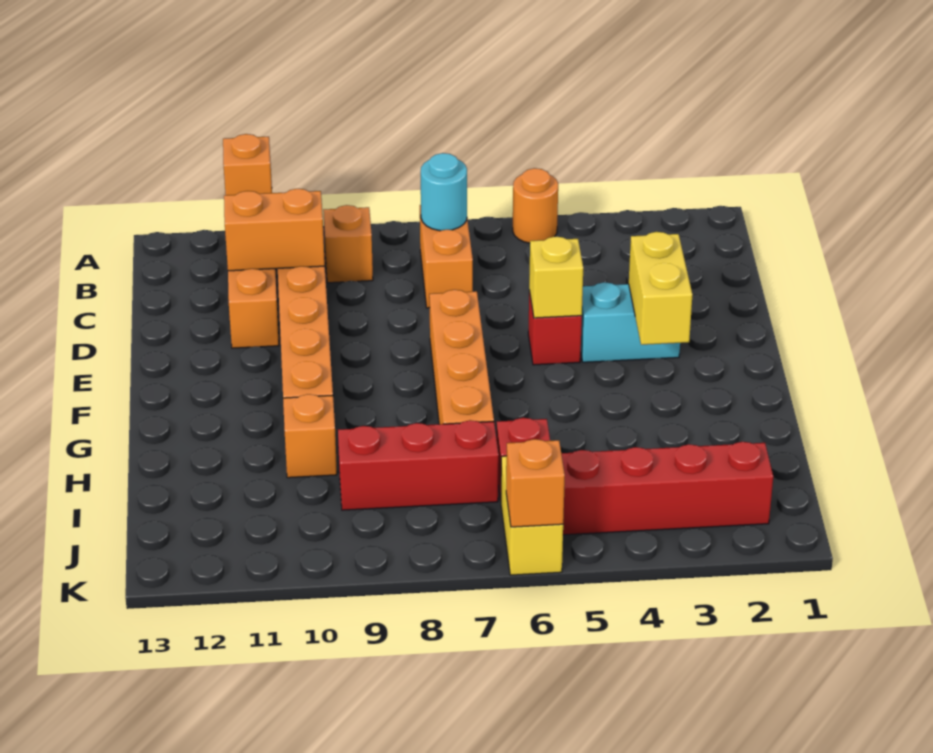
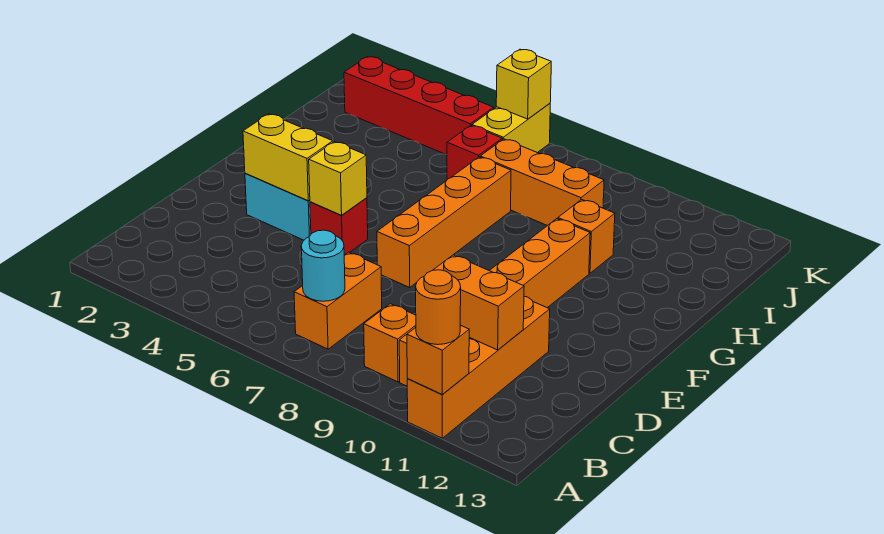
orange round brick A5 level 1 -> orange round brick A11 level 3
yellow brick E3:F3 level 2 -> yellow brick E3:E4 level 2
red brick I7:I9 level 1 -> orange brick I7:I9 level 1
orange brick K6 level 2 -> yellow brick K6 level 2

